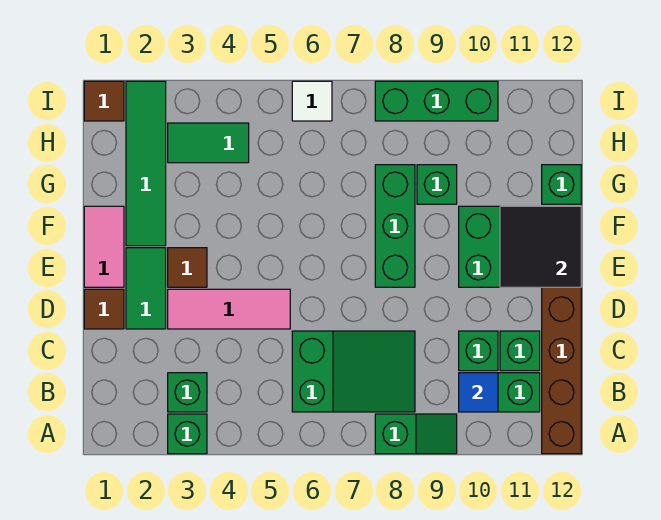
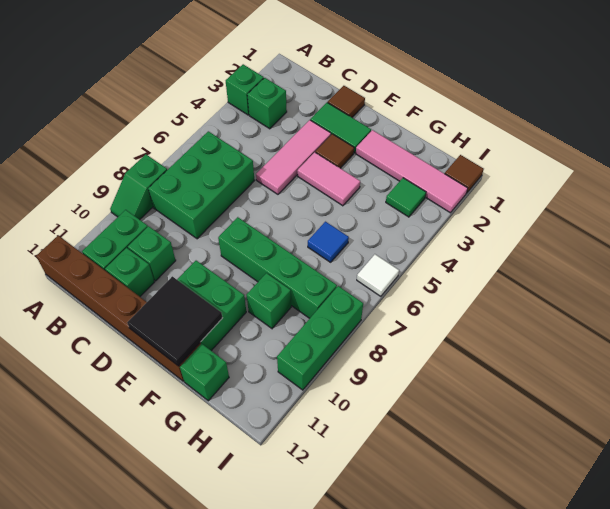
green slope B6:C8 level 1 top 6 -> green brick B6:C8 level 1
blue tile B10 level 2 -> blue tile G6 level 1
pink tile E1:F1 level 1 -> pink tile E4:F4 level 1
green brick E8:G8 level 1 -> green brick E8:H8 level 1
green tile F2:I2 level 1 -> pink tile F2:I2 level 1
green tile H3:H4 level 1 -> green tile H3 level 1

